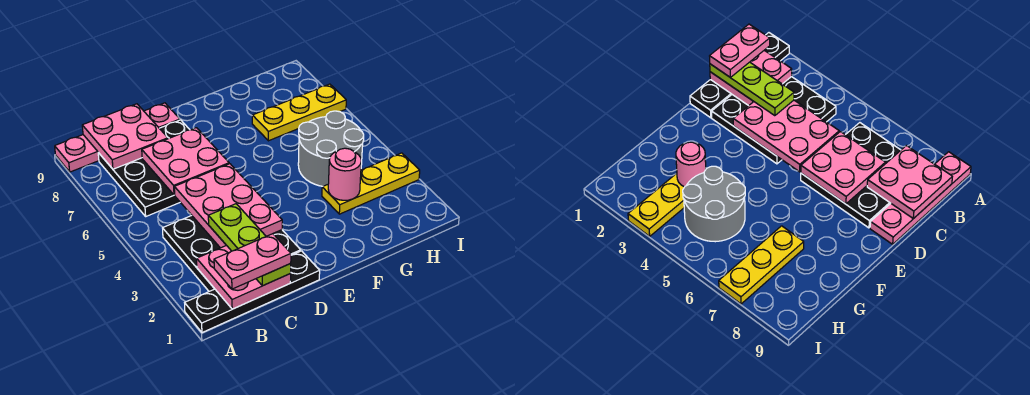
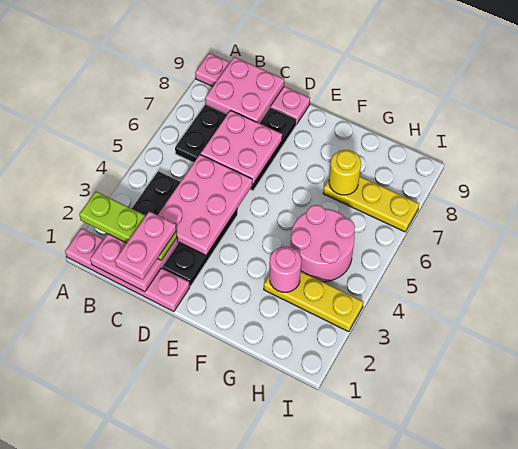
black plate A1:D1 level 1 -> pink plate A1:D1 level 1
pink plate B1:C1 level 4 -> pink plate C1:C2 level 4
lime plate C1:C3 level 3 -> lime plate A2:C2 level 3
grey round brick G4:H5 level 1 -> pink round brick G4:H5 level 1
none -> yellow round brick G7 level 2

